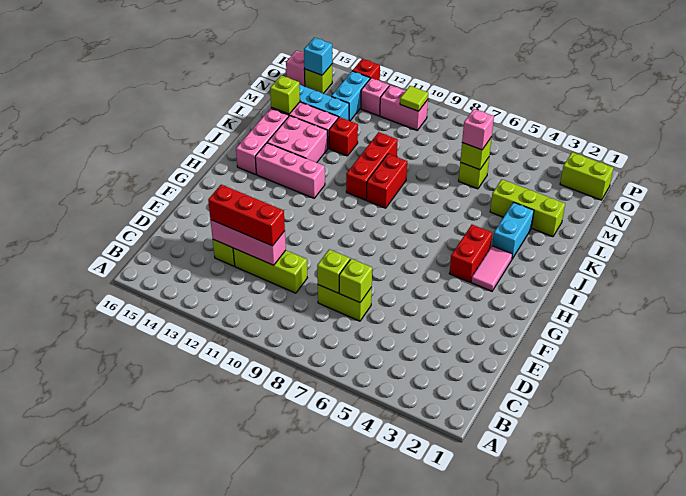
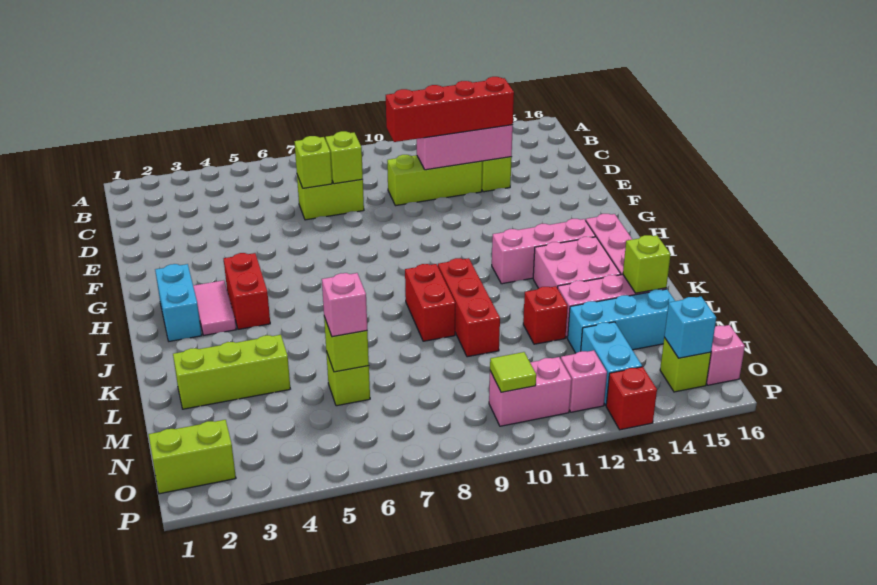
red brick D11:D13 level 3 -> red brick D10:D13 level 3
cyan brick J3:K3 level 1 -> cyan brick H2:I2 level 1

